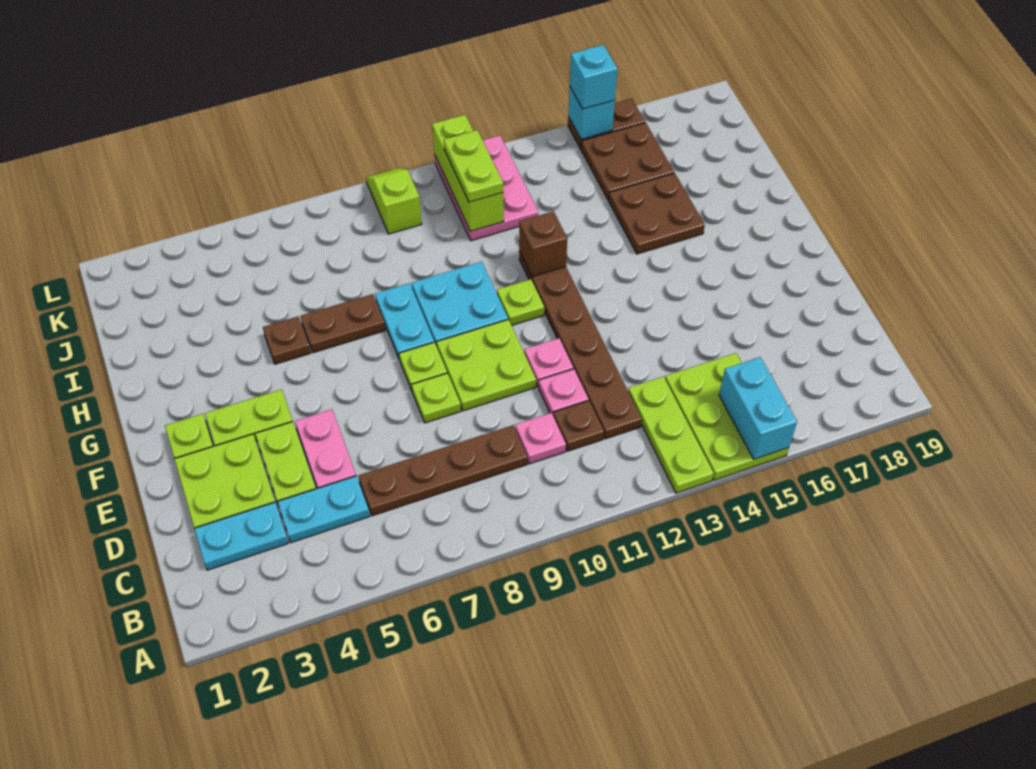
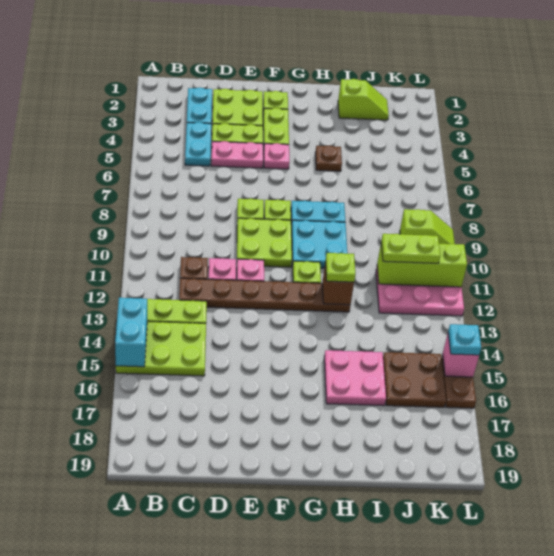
cyan brick A15:B15 level 2 -> cyan brick A14:A15 level 2
brown plate C6:C9 level 1 -> none
pink plate C10 level 1 -> pink plate F5 level 1
brown plate H6:H7 level 1 -> none
none -> lime plate H12 level 3
brown plate H15:I16 level 1 -> pink plate H15:I16 level 1
none -> lime slope I2:J2 level 1 top I
cyan brick L15 level 2 -> pink brick L15 level 2
cyan brick L15 level 3 -> cyan plate L15 level 3

